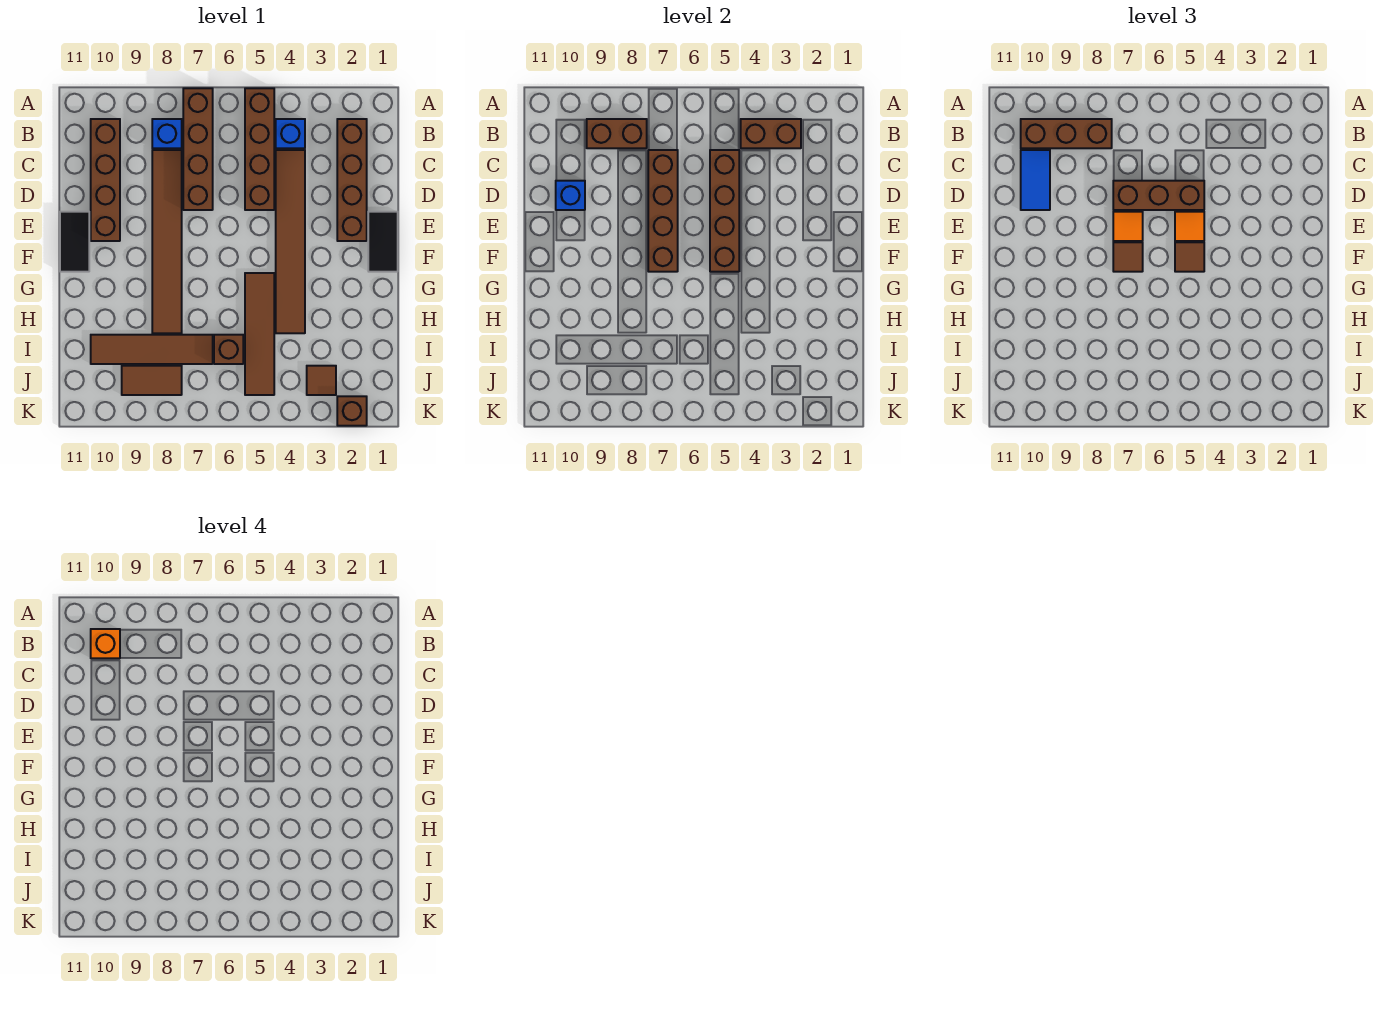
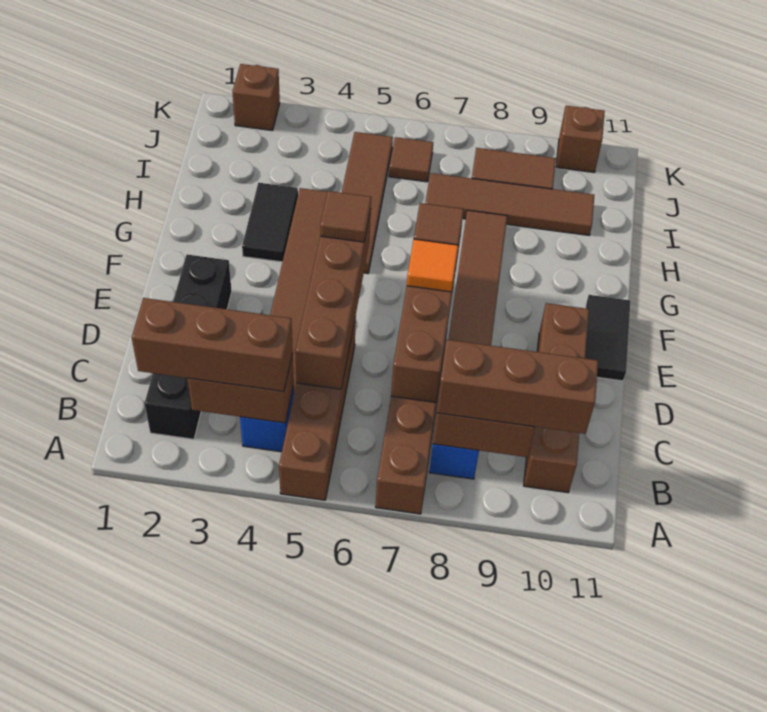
brown brick B2:E2 level 1 -> black brick B2:E2 level 1
orange brick B10 level 4 -> none
blue tile C10:D10 level 3 -> none
brown brick D5:D7 level 3 -> brown brick B2:B4 level 3
blue brick D10 level 2 -> none
black tile E1:F1 level 1 -> black tile G3:H3 level 1
orange tile E5 level 3 -> none
brown brick I6 level 1 -> brown brick K10 level 1
brown tile J3 level 1 -> brown tile J6 level 1

